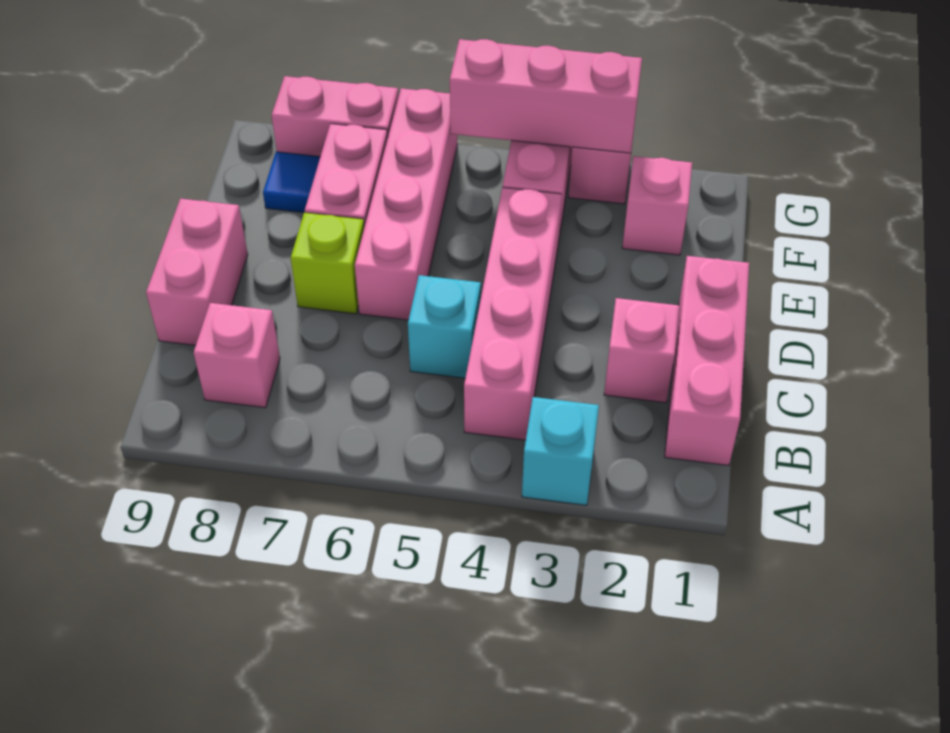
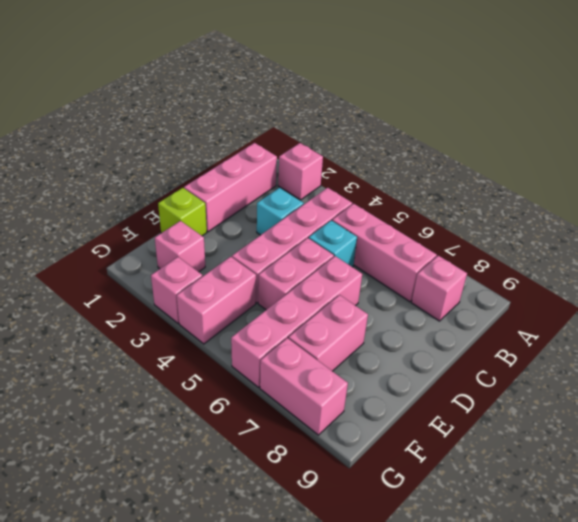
cyan brick A3 level 1 -> cyan brick C3 level 1
pink brick C2 level 1 -> pink brick A2 level 1
pink brick C9:D9 level 1 -> pink brick D5:E5 level 1
lime brick D7 level 1 -> lime brick E1 level 1
blue tile F8 level 1 -> none
pink brick G3:G5 level 2 -> pink brick B5:B7 level 1

